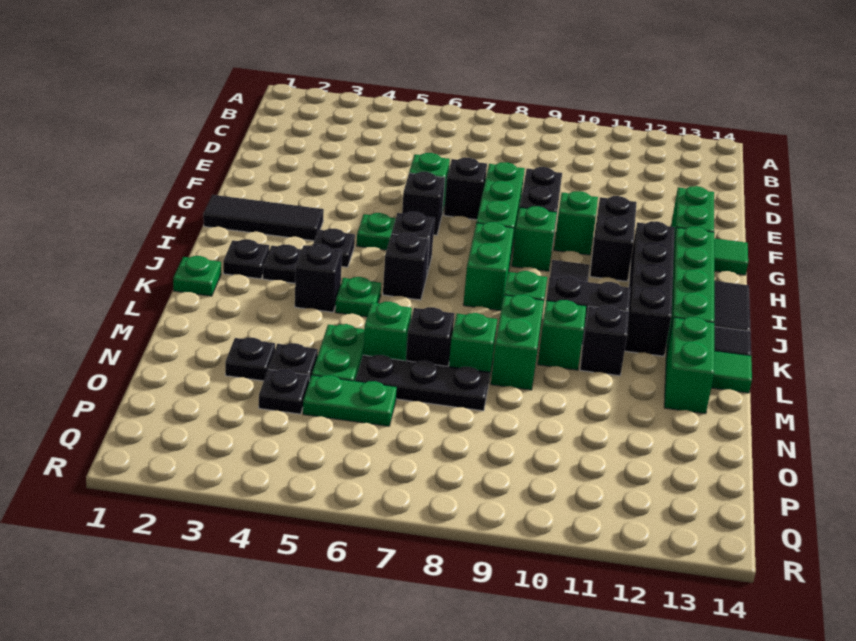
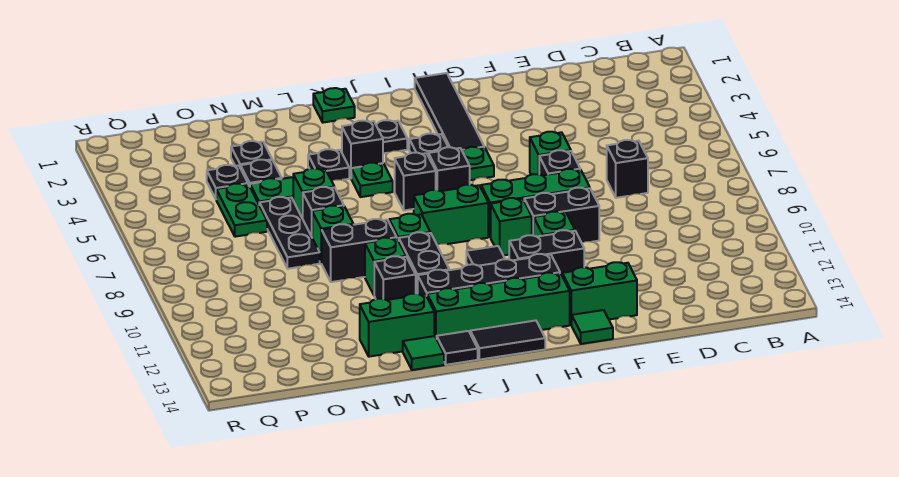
black brick G6 level 1 -> black brick D7 level 1
black tile H1:H3 level 1 -> black tile H1:H4 level 1
black plate J2 level 1 -> black plate L4 level 1
green brick L9:M9 level 1 -> black brick L9:M9 level 1

